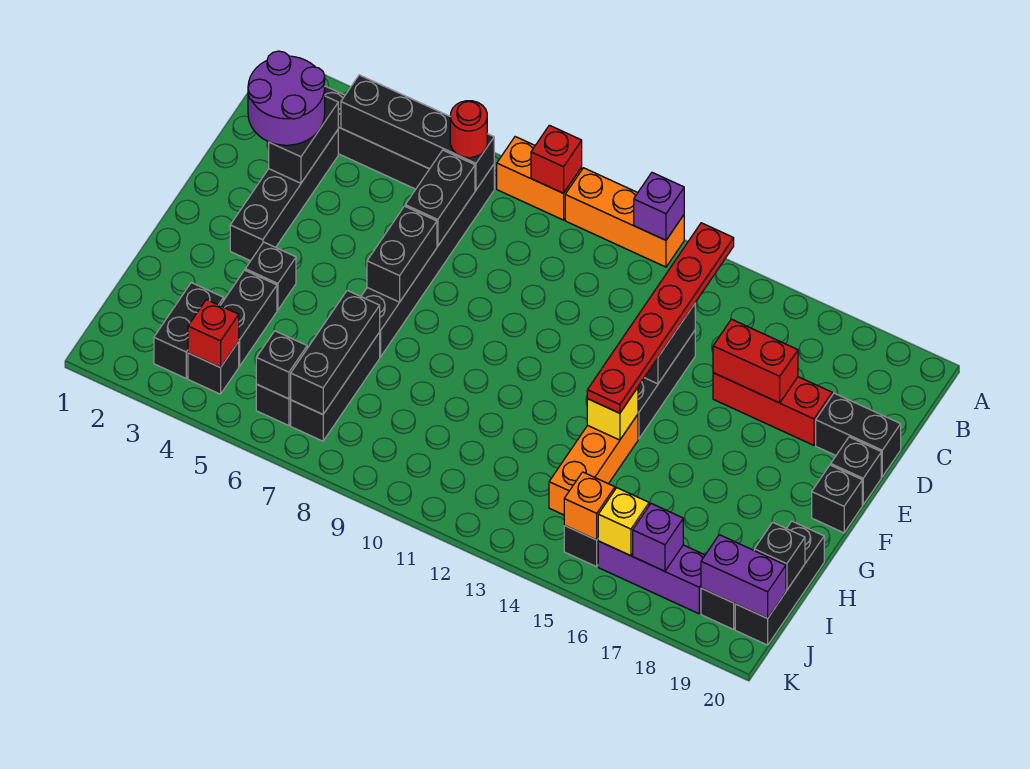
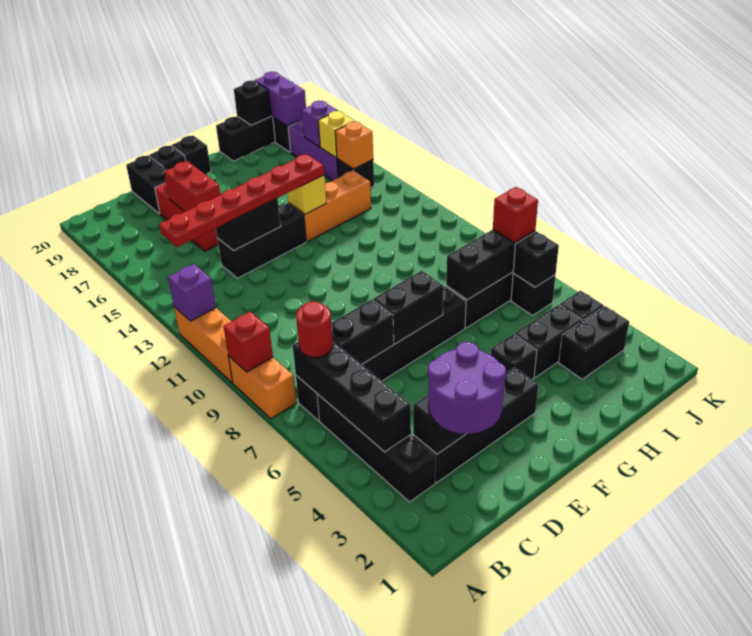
red brick J4 level 2 -> red brick J7 level 3

